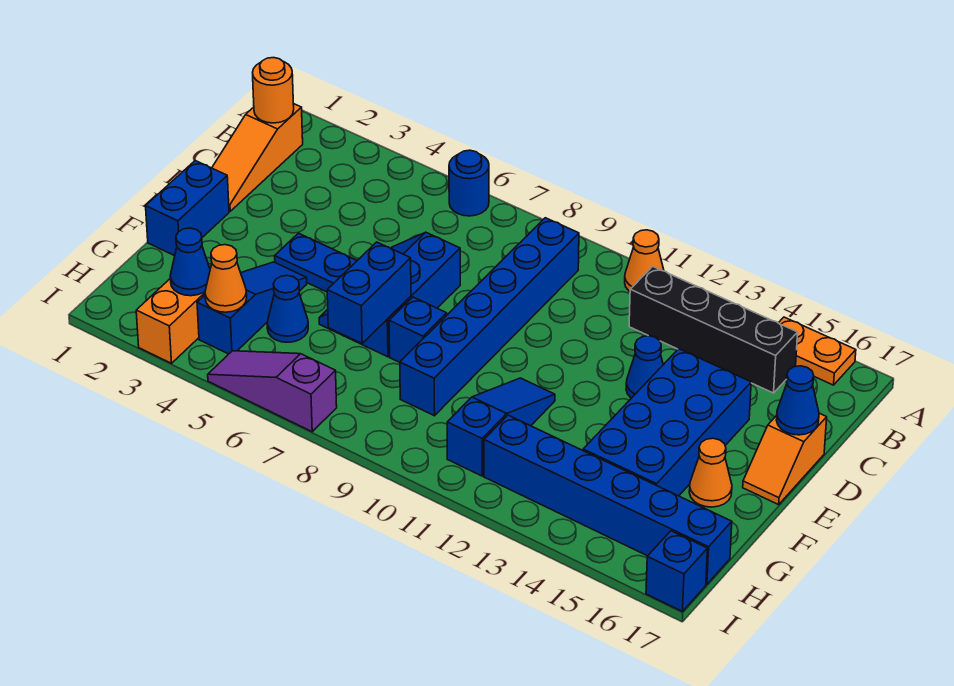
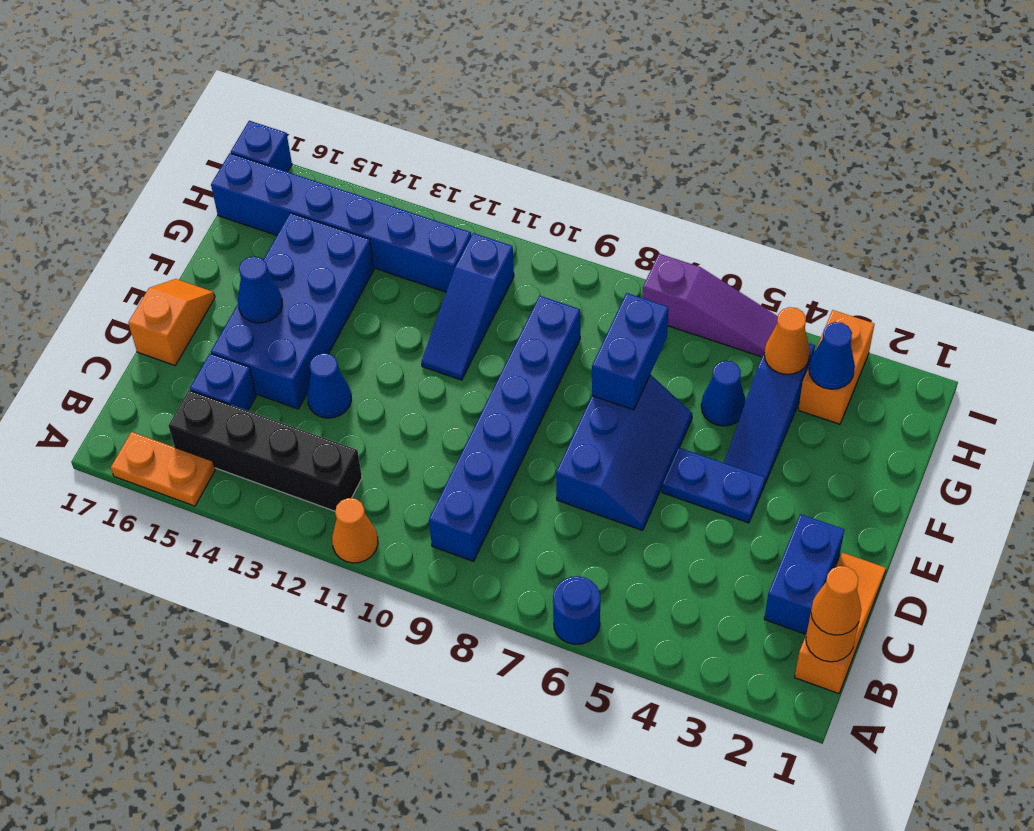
blue cone D17 level 2 -> blue cone E15 level 2
blue brick E1:F1 level 1 -> blue brick C2:D2 level 1
blue brick F8 level 1 -> blue brick C15 level 1
orange cone F16 level 1 -> orange cone B1 level 3

